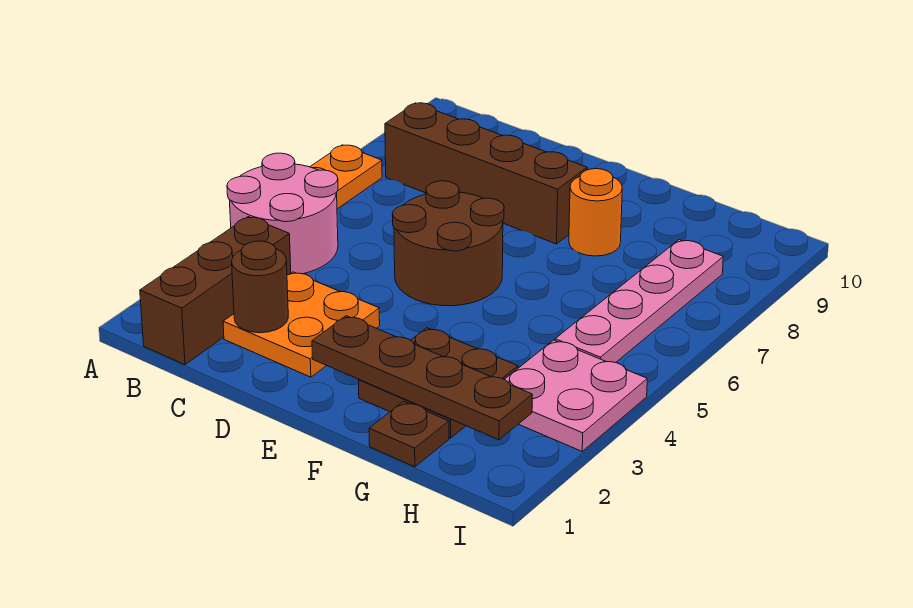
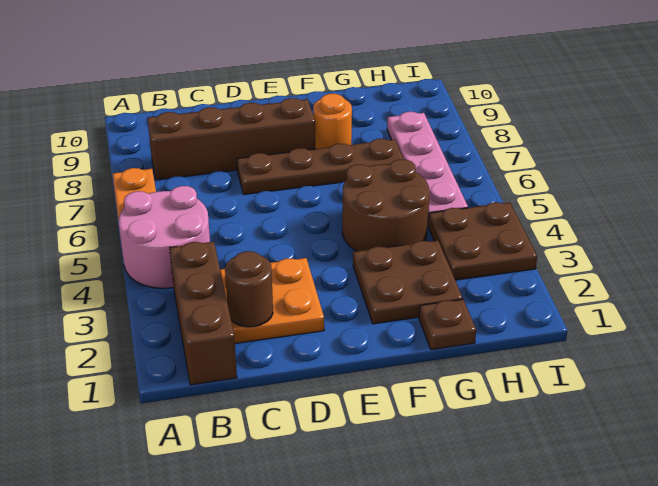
brown round brick D5:E6 level 1 -> brown round brick F4:G5 level 1
brown plate E2:H2 level 2 -> brown plate D7:G7 level 1
pink plate H3:I4 level 1 -> brown plate H3:I4 level 1

